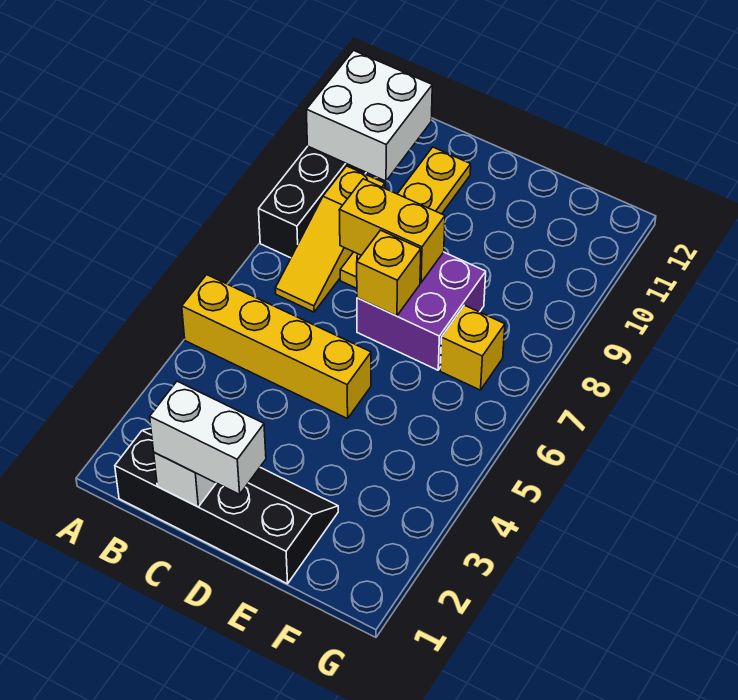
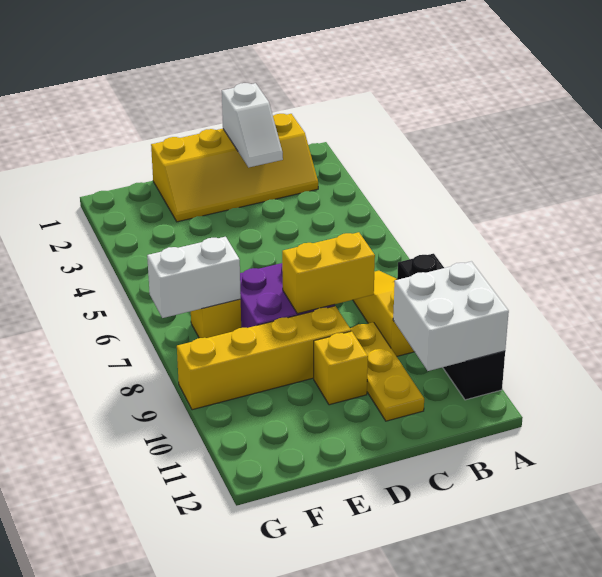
yellow brick A5:D5 level 1 -> yellow brick D9:G9 level 1
black slope B1:E2 level 1 top 1 -> yellow slope B1:E2 level 1 top 1
white brick C1:D1 level 3 -> white brick F7:G7 level 2
yellow plate C8:C11 level 1 -> yellow plate C9:C11 level 1
yellow brick D7 level 2 -> yellow brick D10 level 1

